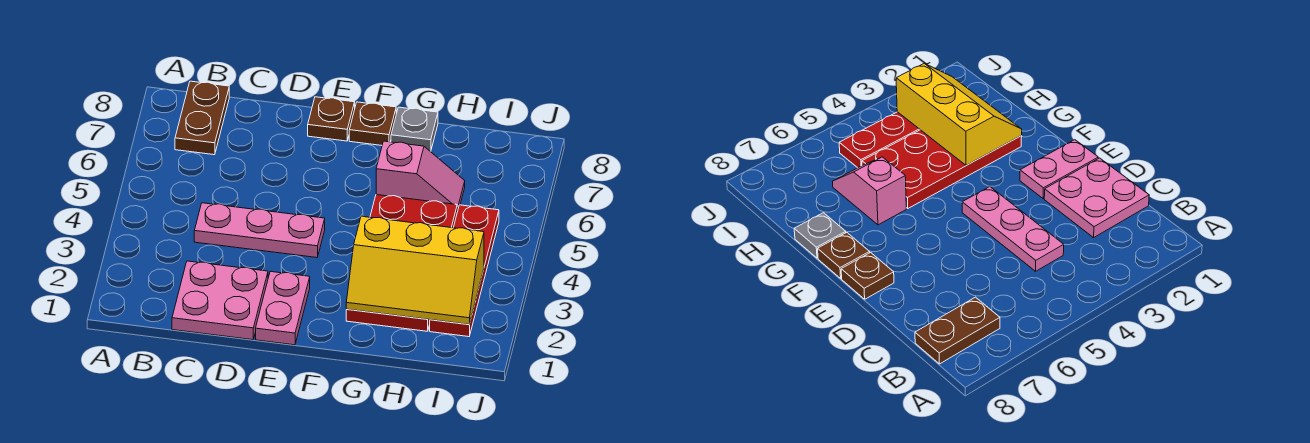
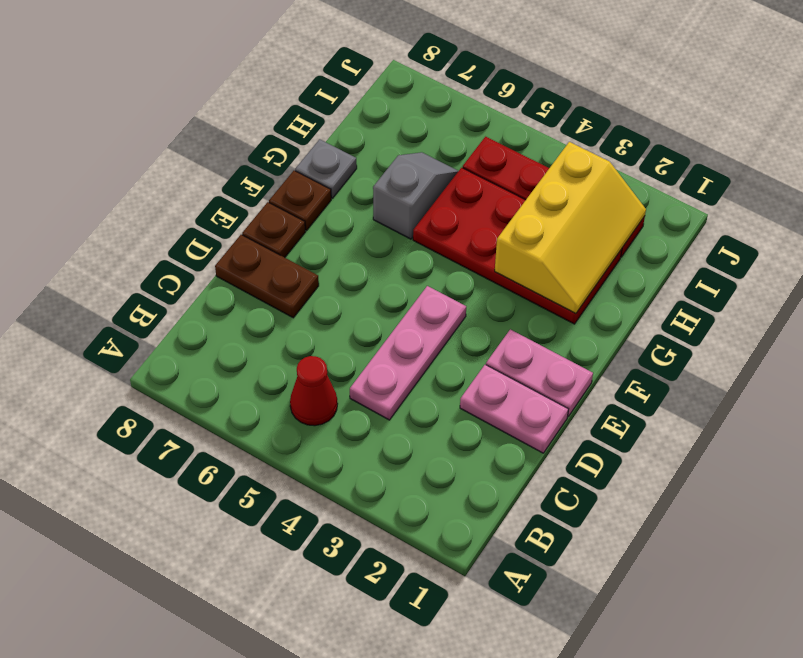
none -> red cone B5 level 1
brown plate B7:B8 level 1 -> brown plate D7:D8 level 1
pink plate C1:D2 level 1 -> pink plate D1:D2 level 1
pink slope G6:H6 level 1 top G -> grey slope G6:H6 level 1 top G

